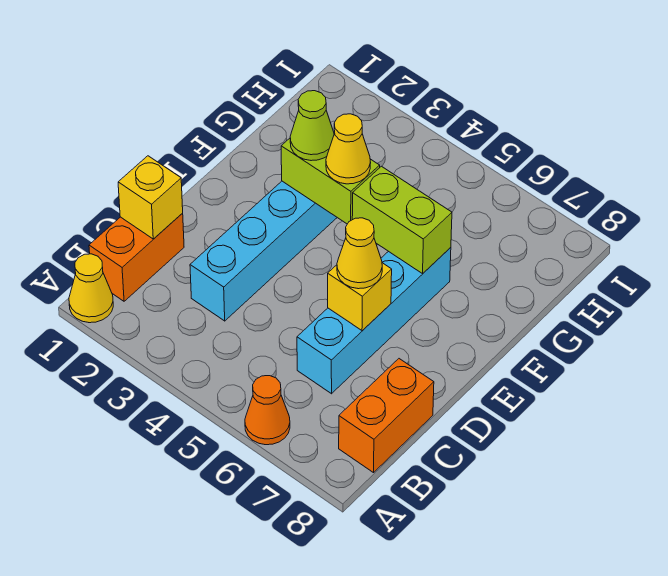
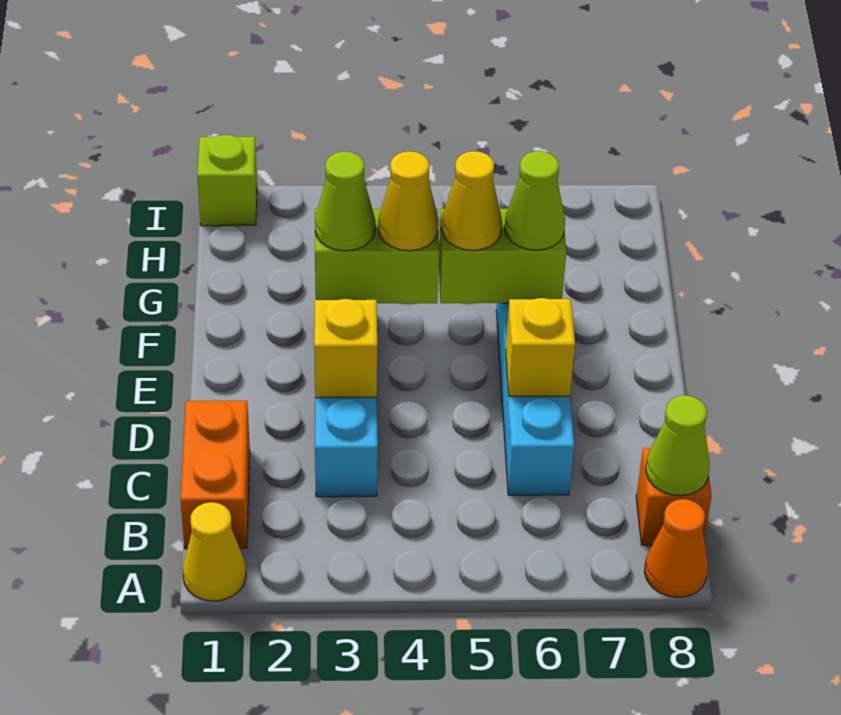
orange cone A6 level 1 -> orange cone A8 level 1
orange brick B8:C8 level 1 -> orange brick B8 level 1
none -> lime cone B8 level 2
yellow brick C1 level 2 -> yellow brick D3 level 2
yellow cone D6 level 3 -> yellow cone F5 level 3
none -> lime cone F6 level 3
none -> lime brick I1 level 1

